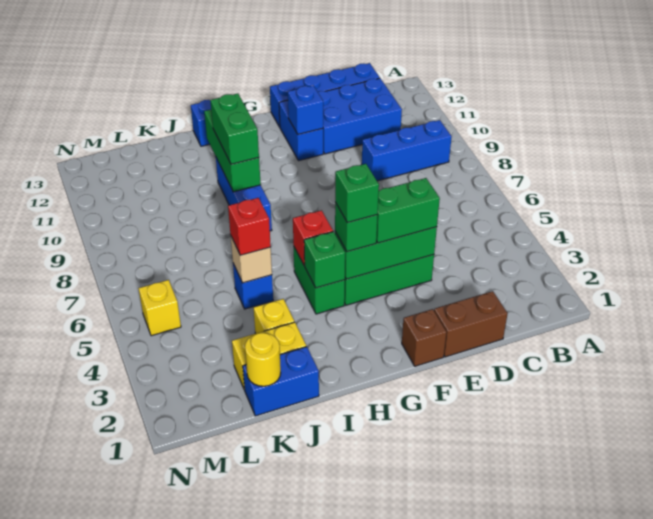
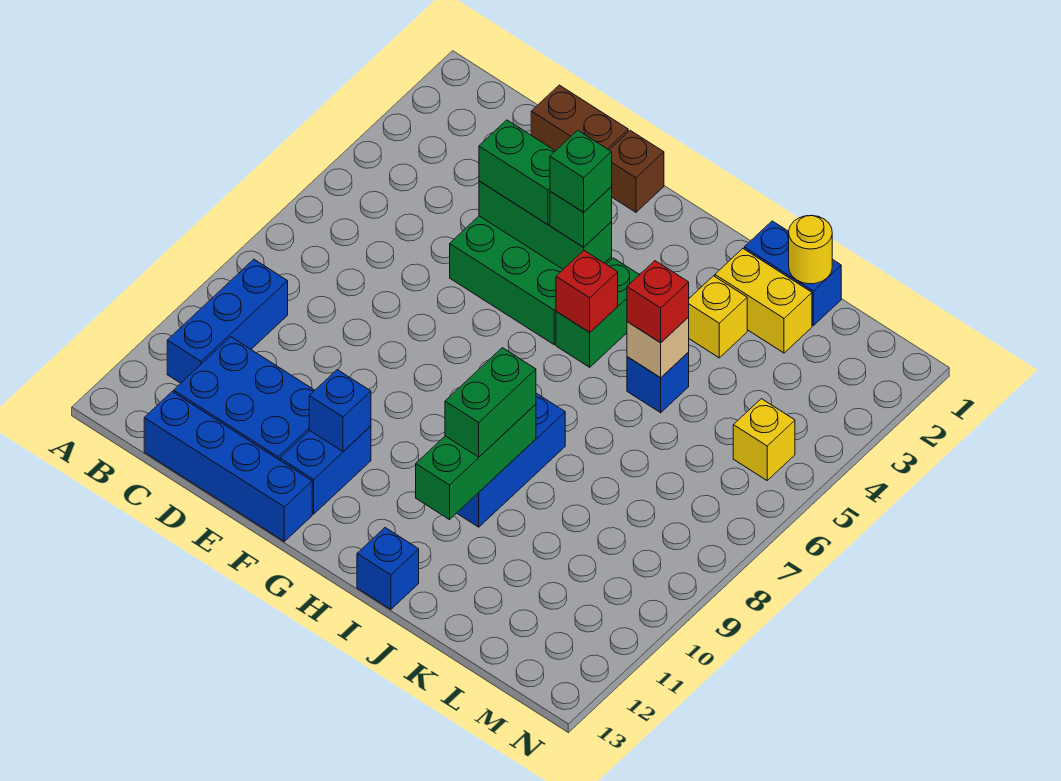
blue brick B9:D9 level 1 -> blue brick B9:B11 level 1
green brick H4 level 2 -> none

